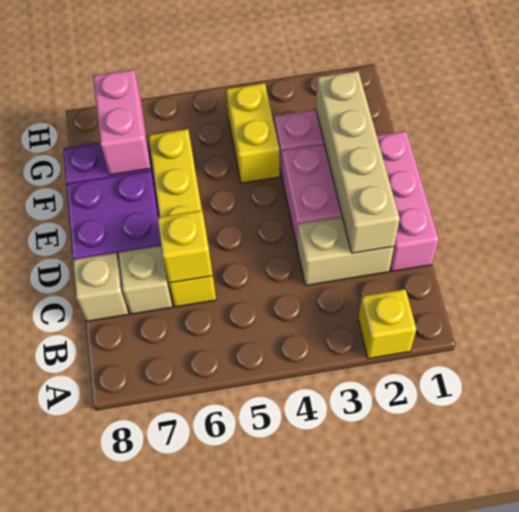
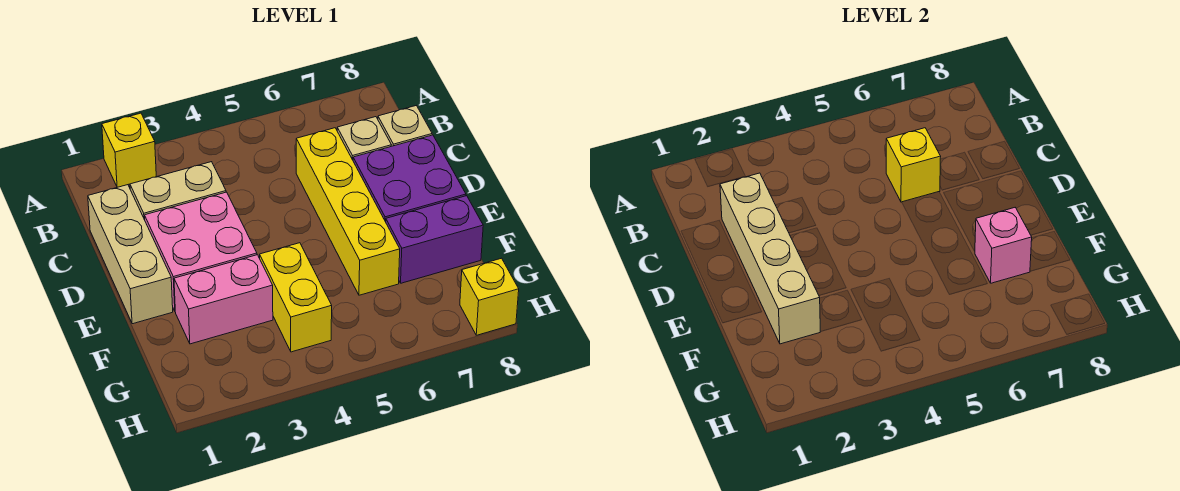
pink brick C1:E1 level 1 -> tan brick C1:E1 level 1
pink brick F7:G7 level 2 -> pink brick F7 level 2
none -> yellow brick H8 level 1

